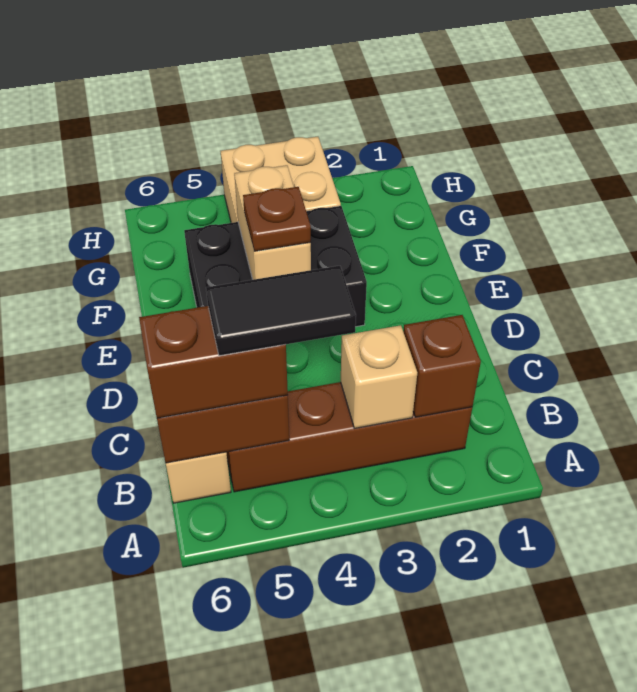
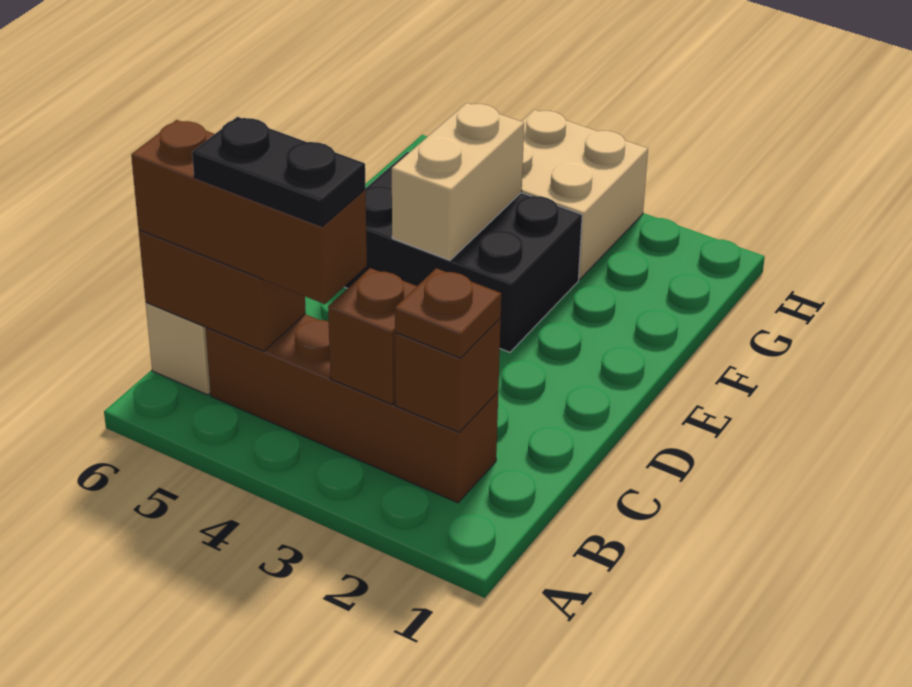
tan brick B3 level 2 -> brown brick B3 level 2
black tile B4:B5 level 4 -> black plate B4:B5 level 4
brown brick B5:B6 level 3 -> brown brick B4:B6 level 3
brown plate E4 level 3 -> brown plate B2 level 3

